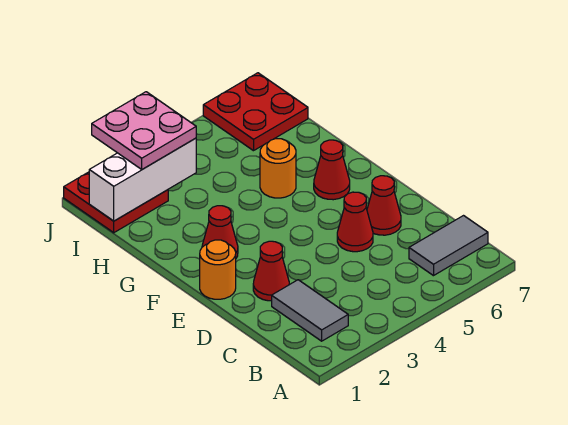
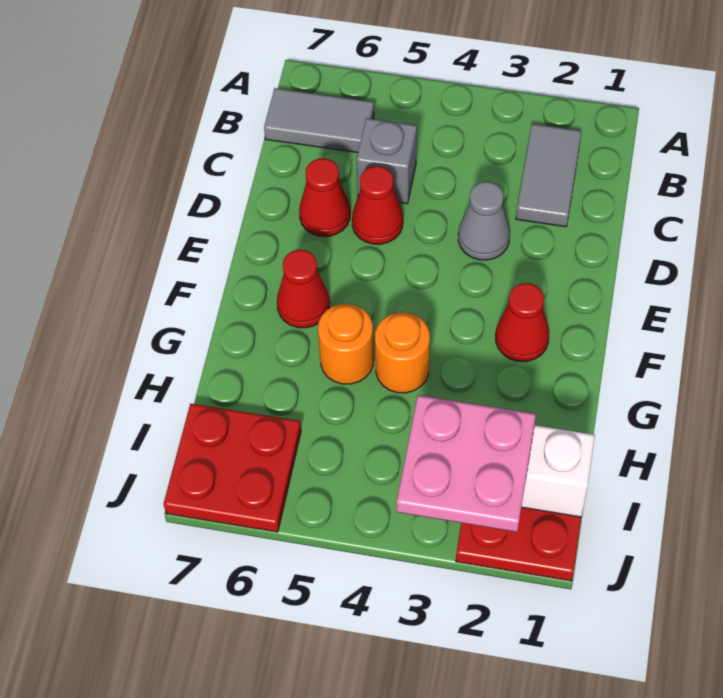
none -> grey brick C5 level 1
red cone D2 level 1 -> none
none -> grey cone D3 level 1
orange round brick E1 level 1 -> orange round brick G4 level 1

